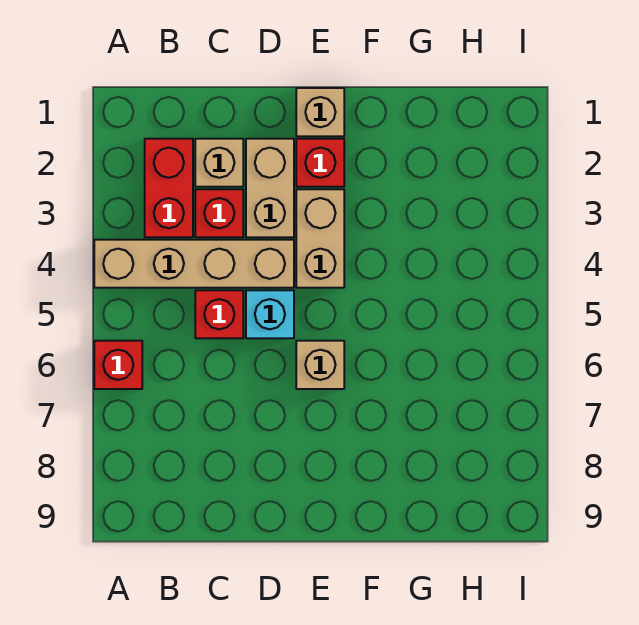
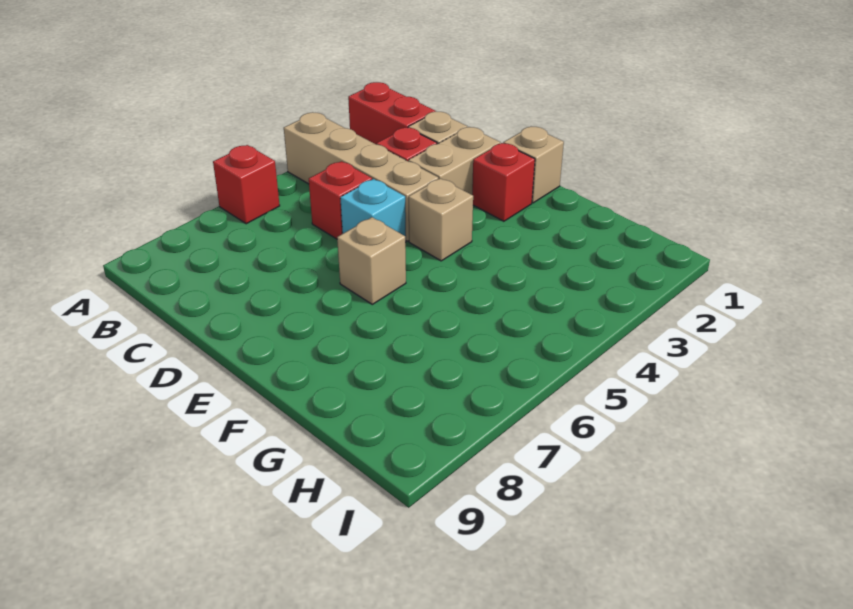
red brick B2:B3 level 1 -> red brick A2:B2 level 1
tan brick E3:E4 level 1 -> tan brick E4 level 1

